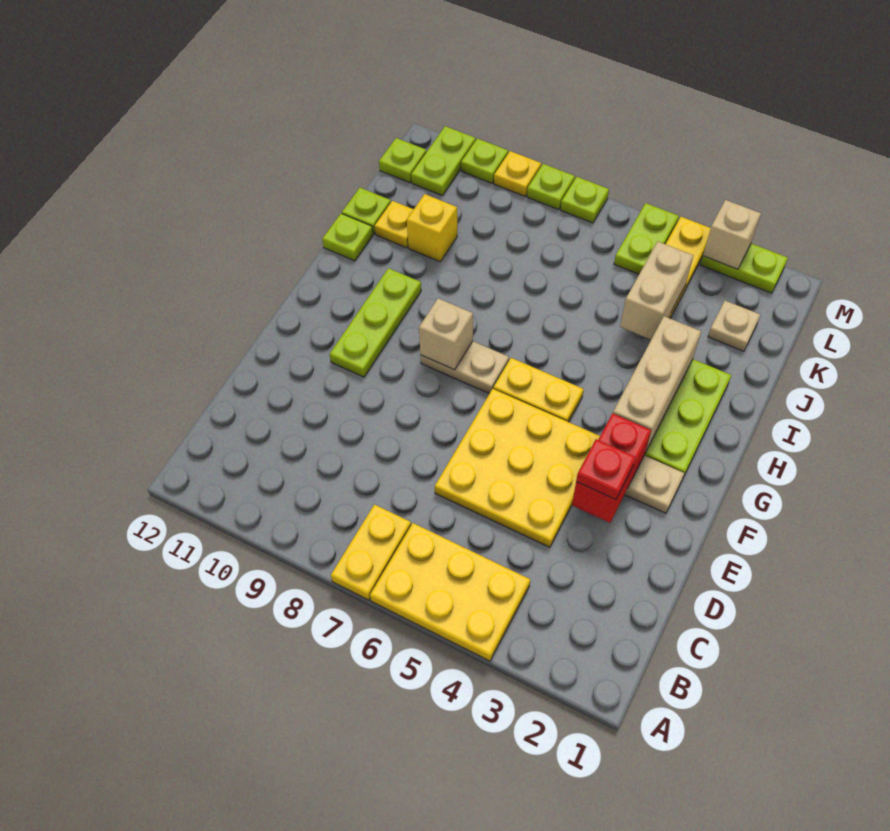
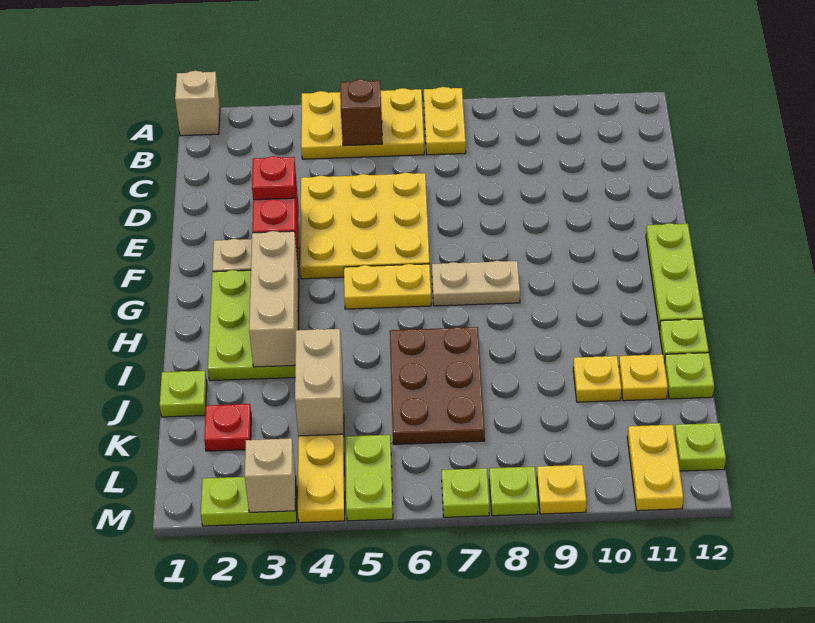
none -> brown brick B5 level 2
lime plate F10:H10 level 1 -> lime plate F12:H12 level 1
tan brick G8 level 2 -> tan brick A1 level 1
none -> brown plate I6:K7 level 1
yellow brick J10 level 1 -> yellow plate J10 level 1
tan plate K2 level 1 -> red plate K2 level 1
lime plate L11:M11 level 1 -> yellow plate L11:M11 level 1
lime plate M10 level 1 -> lime plate J1 level 1

